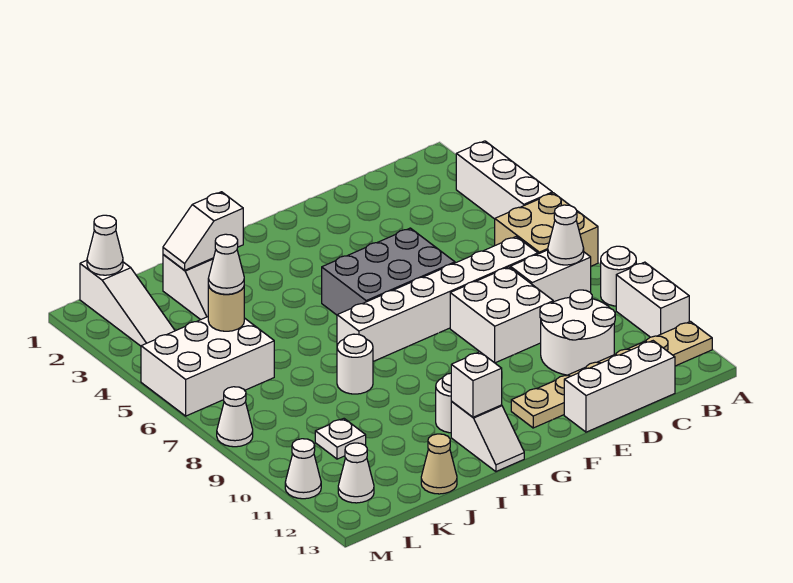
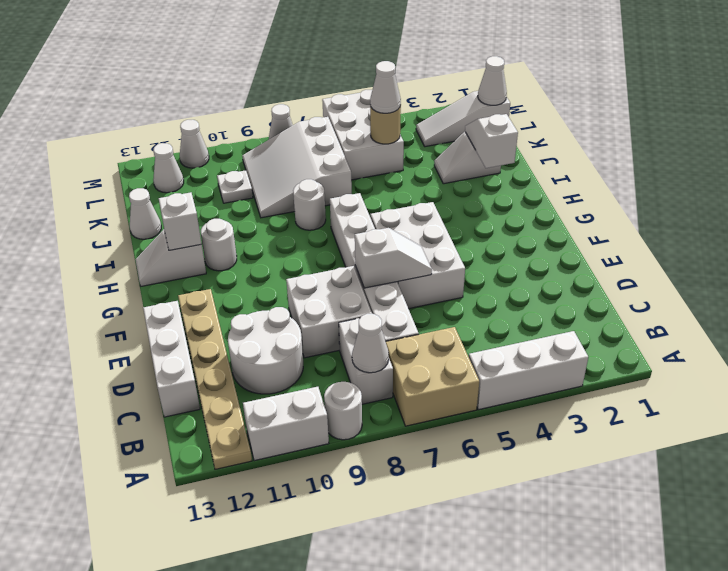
grey brick E5:G6 level 1 -> white brick E5:G6 level 1
none -> white slope E6:E7 level 2 top 7
none -> white slope J7:L9 level 1 top 7
tan cone J13 level 1 -> white cone J13 level 1

